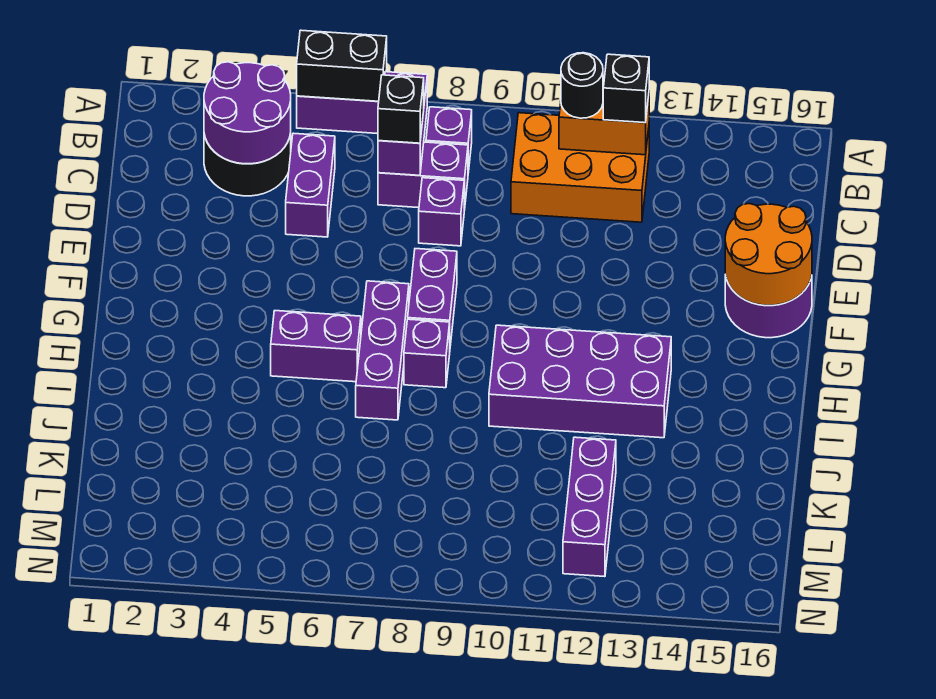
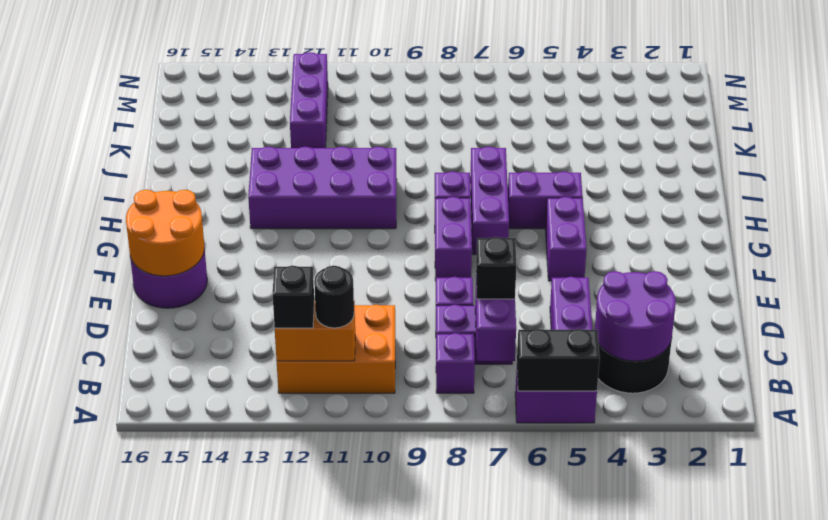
none -> purple brick F5:G5 level 1

